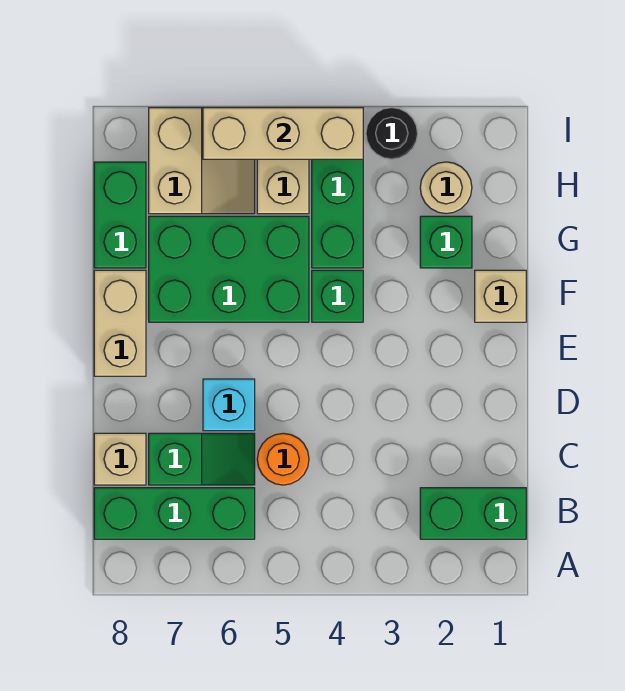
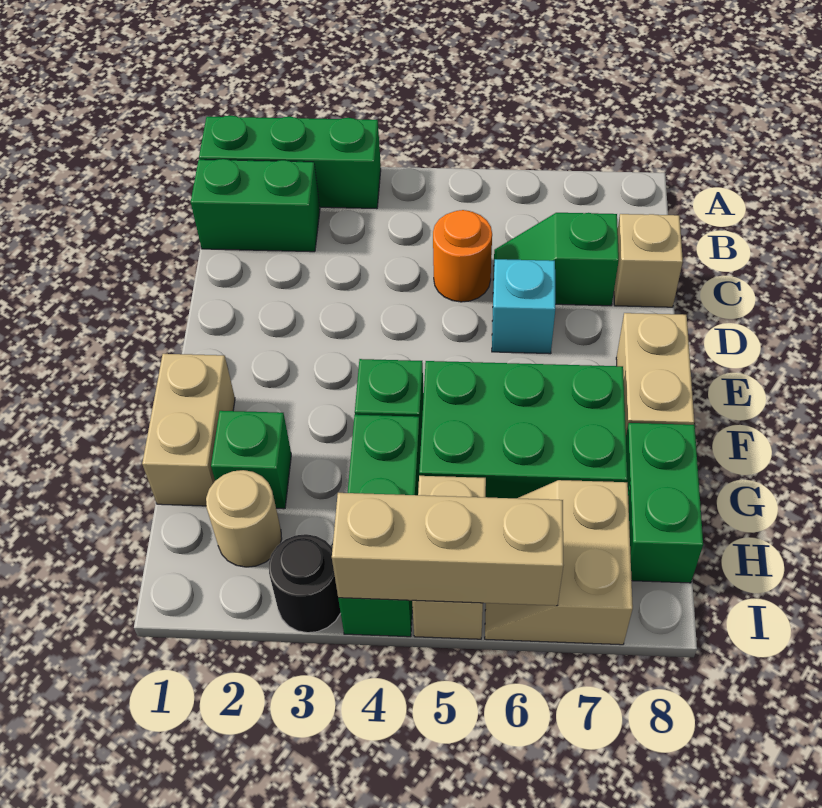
green brick B6:B8 level 1 -> green brick A1:A3 level 1
tan brick F1 level 1 -> tan brick F1:G1 level 1

